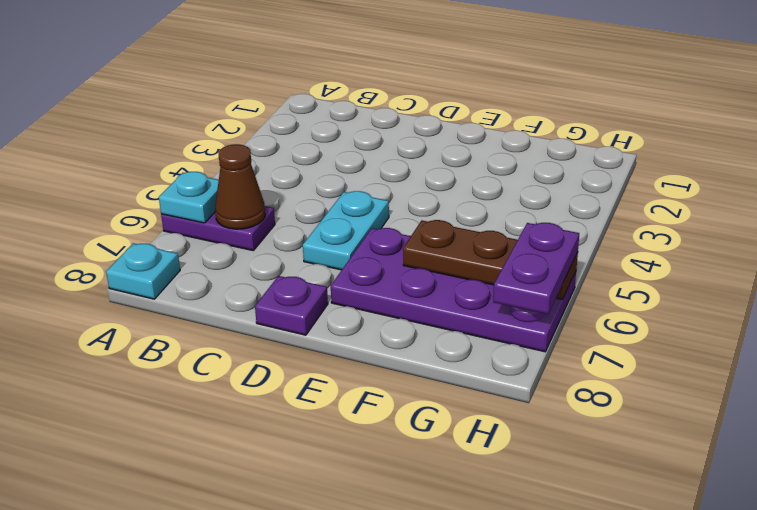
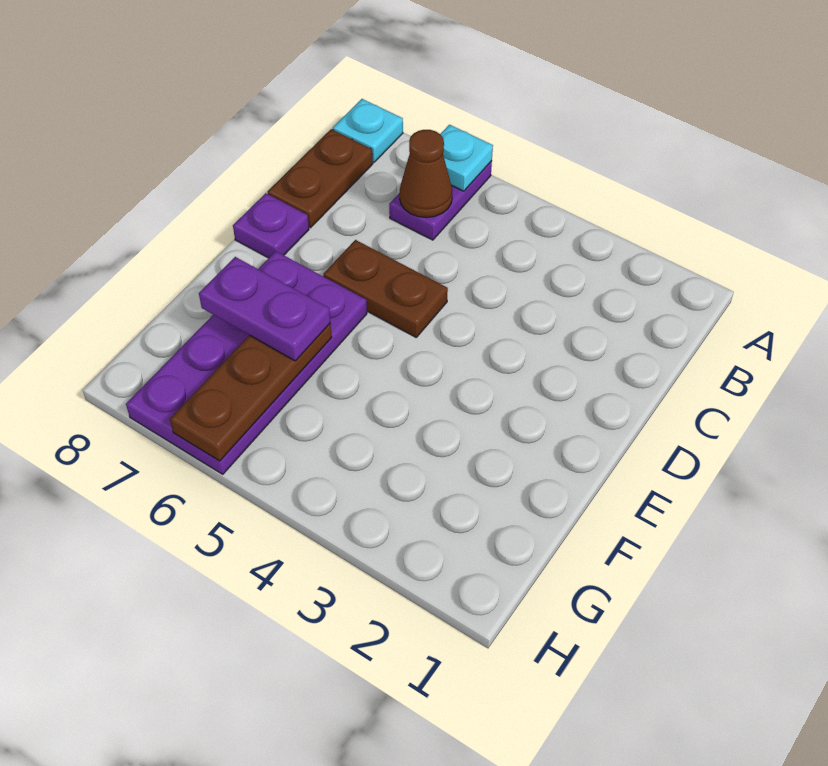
none -> brown plate B8:C8 level 1
cyan plate D5:D6 level 1 -> brown plate D5:D6 level 1
purple plate H6:H7 level 3 -> purple plate F6:F7 level 3

